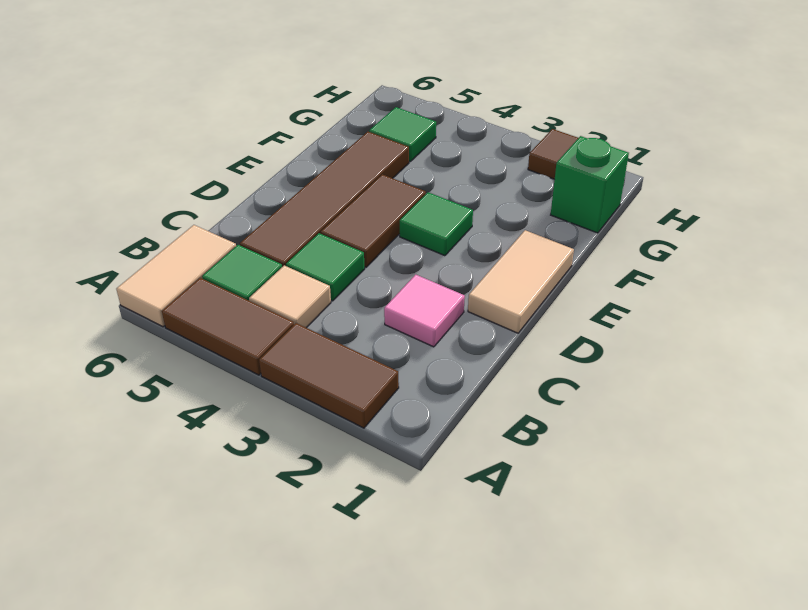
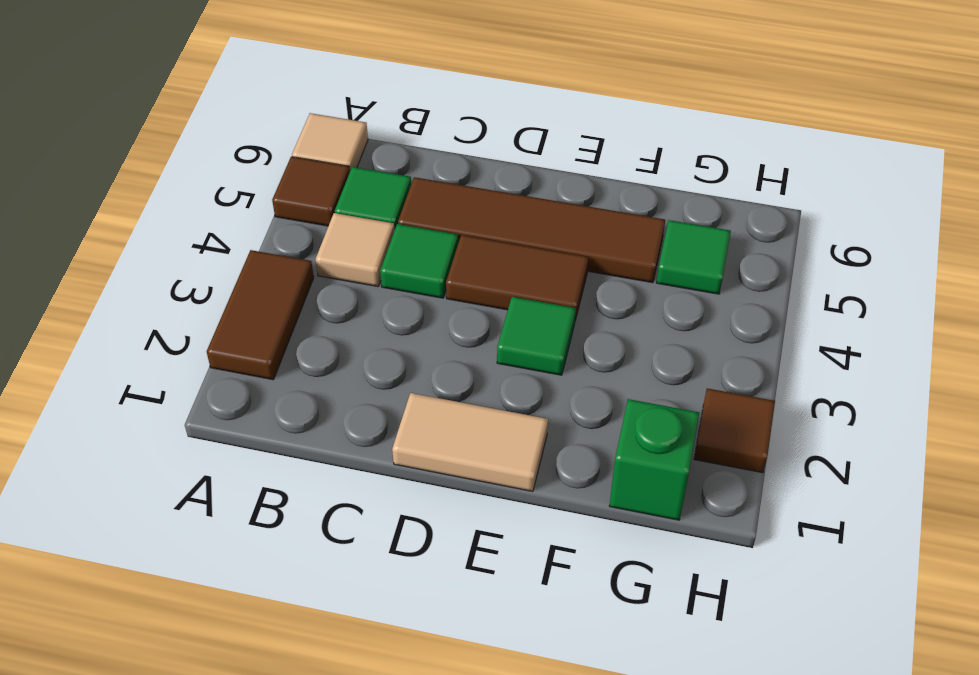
brown tile A4:A5 level 1 -> brown tile A5 level 1
tan tile A6:B6 level 1 -> tan tile A6 level 1
pink tile C2 level 1 -> none

